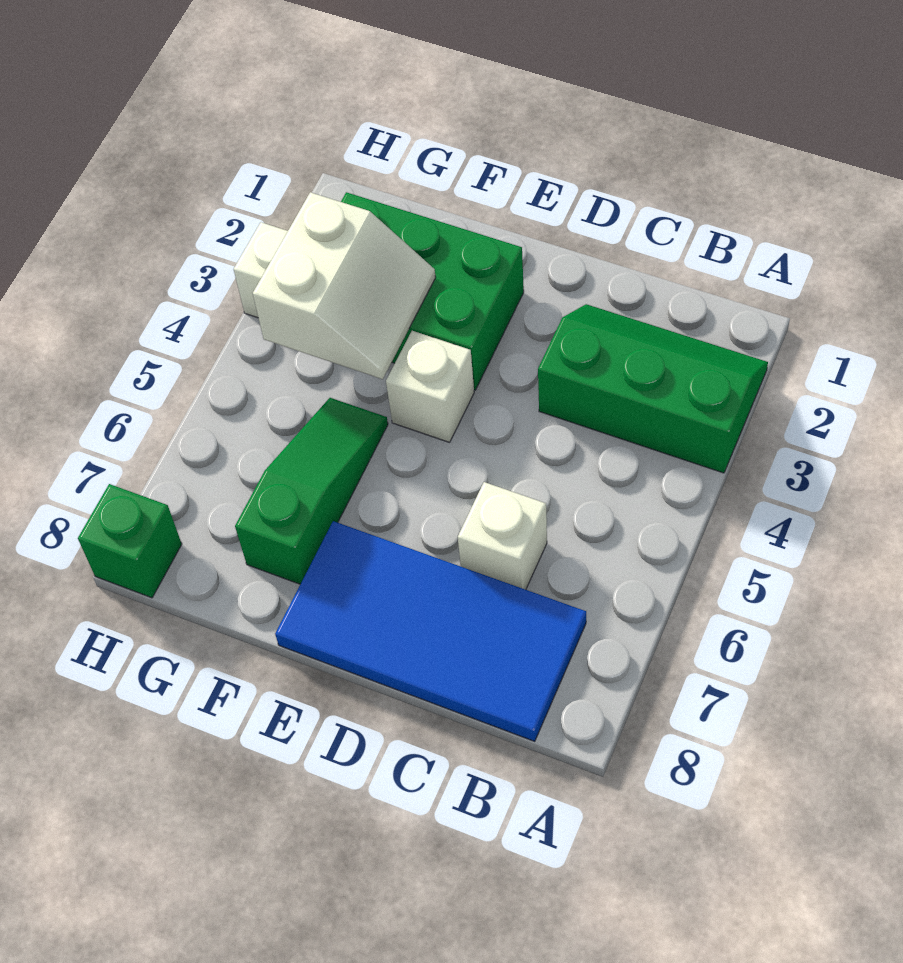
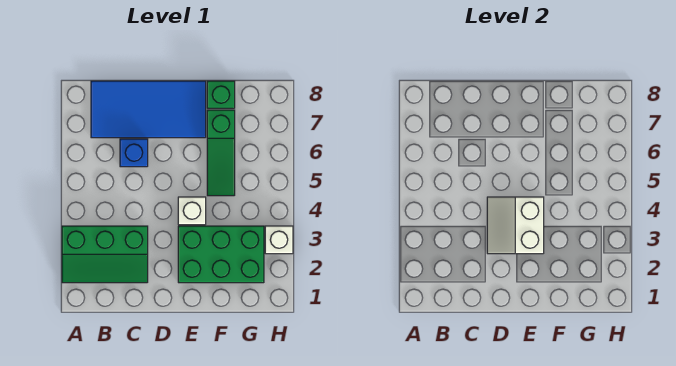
white brick C6 level 1 -> blue brick C6 level 1
white slope F3:G4 level 2 top G -> white slope D3:E4 level 2 top E
green brick H8 level 1 -> green brick F8 level 1

